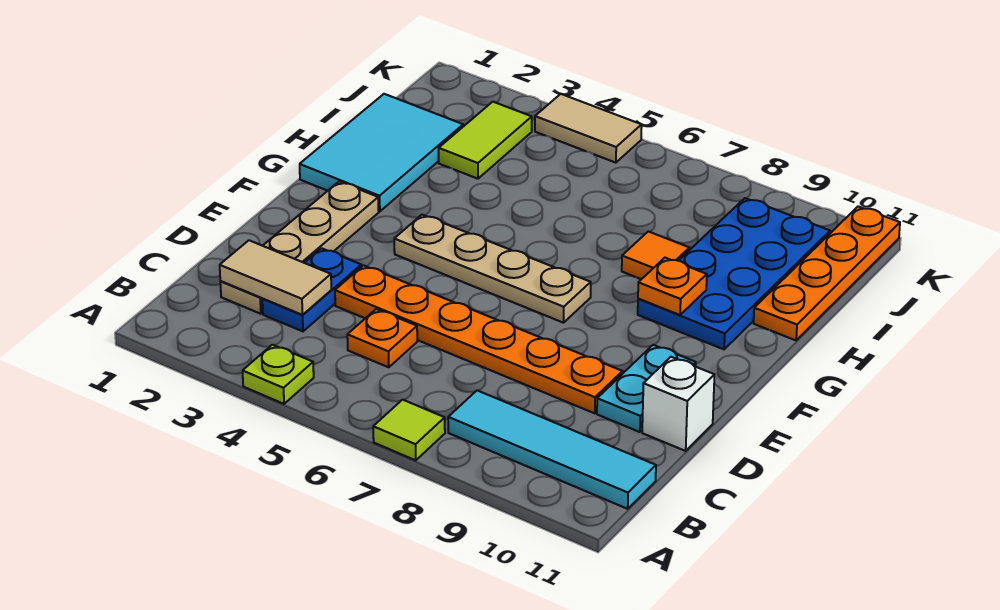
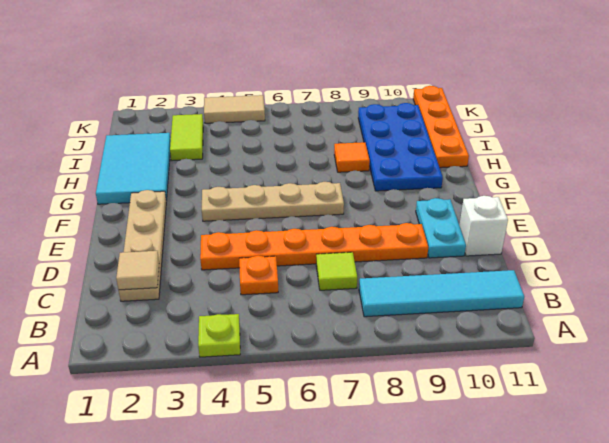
lime tile A7 level 1 -> lime tile C7 level 1
tan tile C2:C3 level 2 -> tan tile C2 level 2
blue plate C3:D3 level 1 -> none
orange plate G9 level 2 -> none

